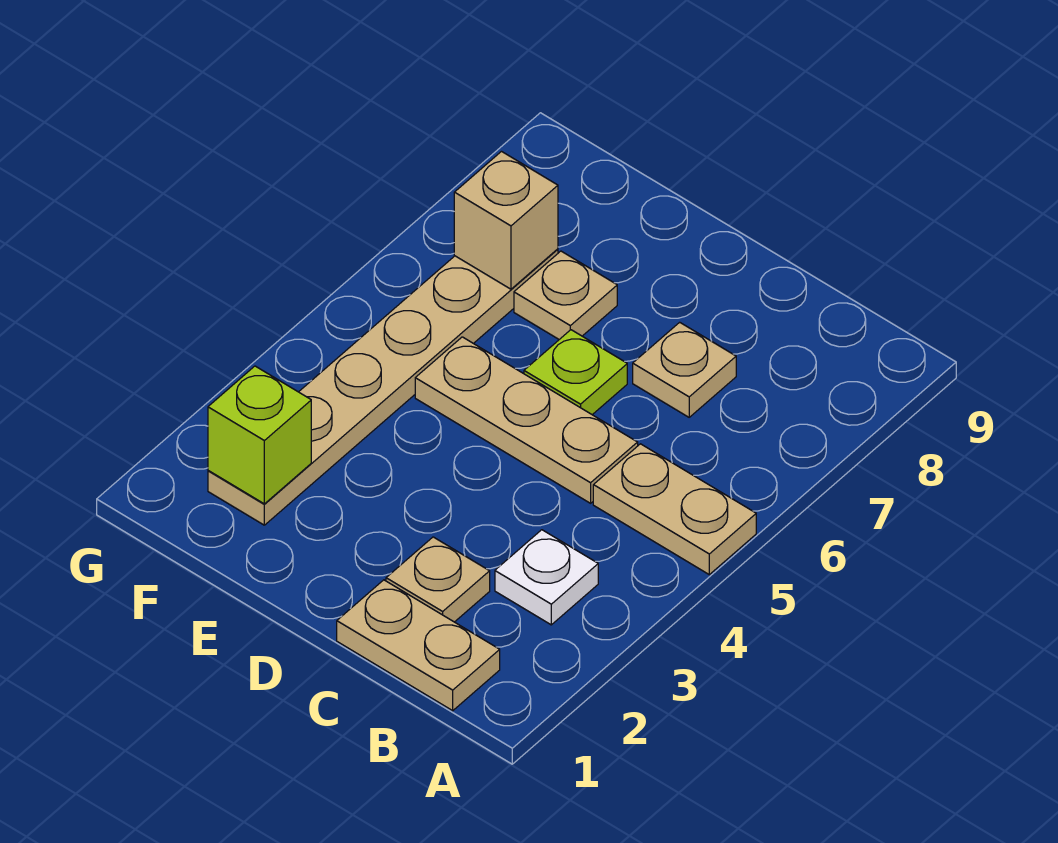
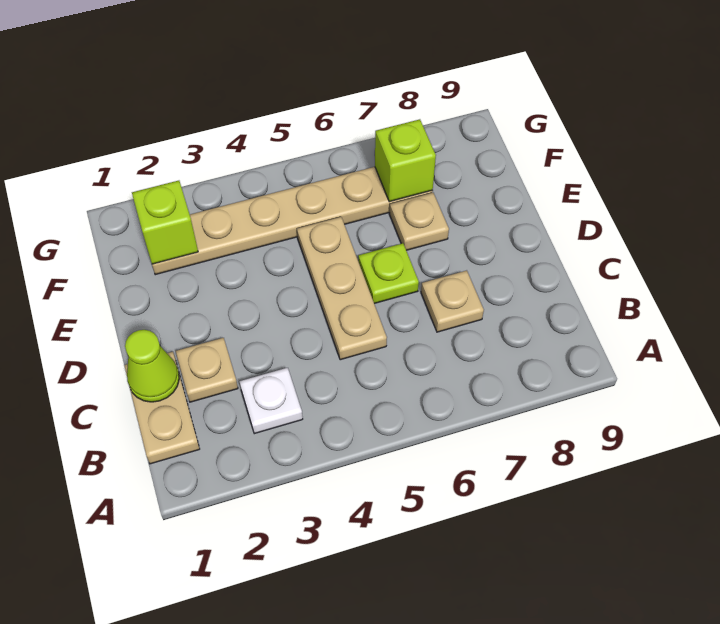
tan plate A5:B5 level 1 -> none
none -> lime cone C1 level 2
tan brick F7 level 2 -> lime brick F7 level 2

